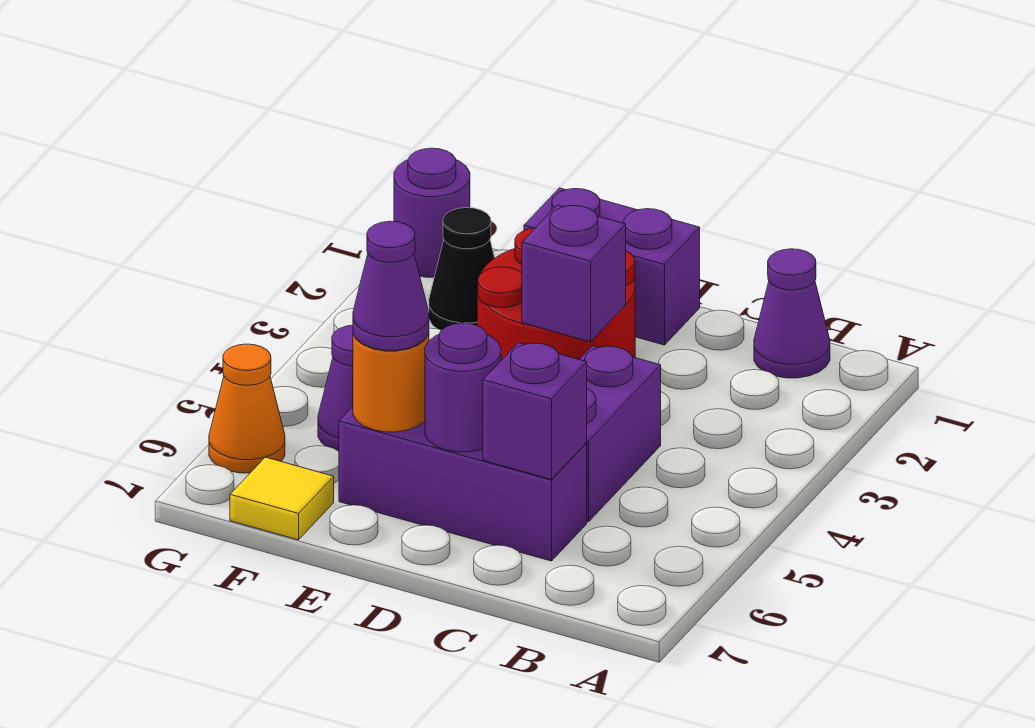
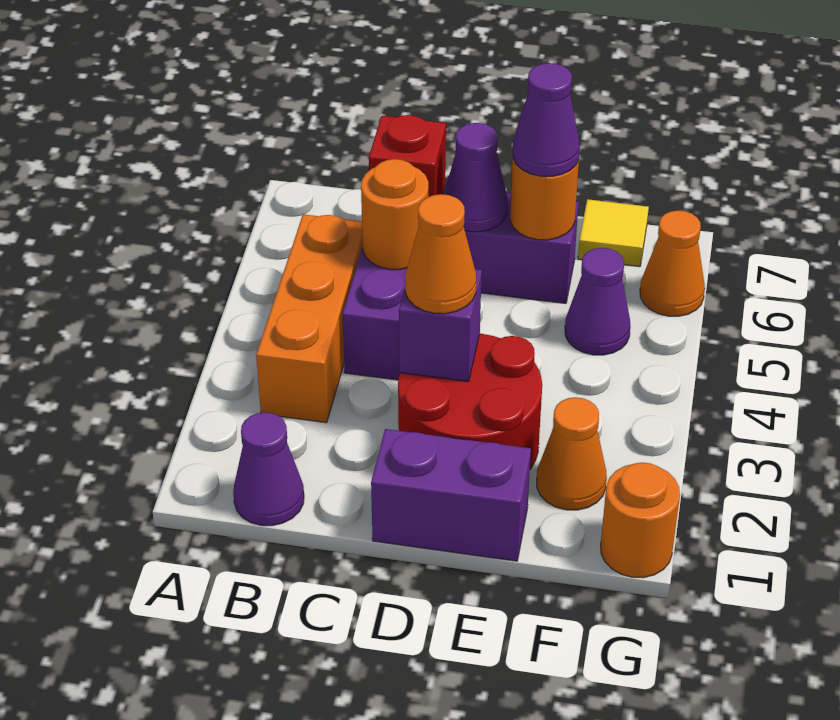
none -> orange brick B3:B5 level 1
none -> orange round brick C5 level 2
purple brick C6 level 2 -> red brick C6 level 2
none -> orange cone D3 level 3
purple round brick D6 level 2 -> purple cone D6 level 2
black cone F2 level 1 -> orange cone F2 level 1
purple round brick G1 level 1 -> orange round brick G1 level 1

